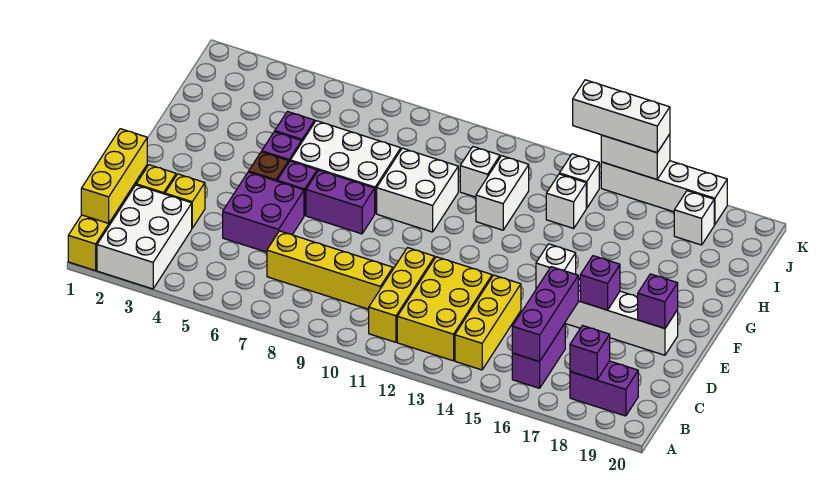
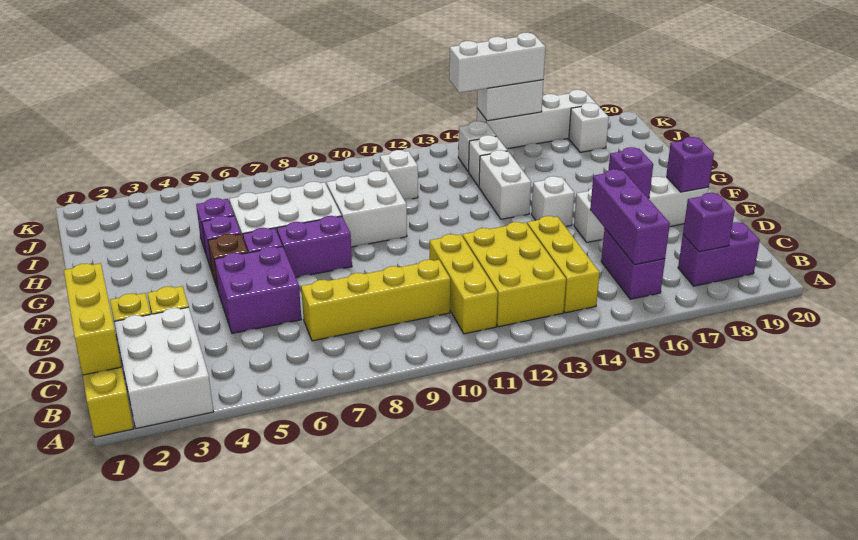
white brick H12:I12 level 1 -> white brick G14:H14 level 1

